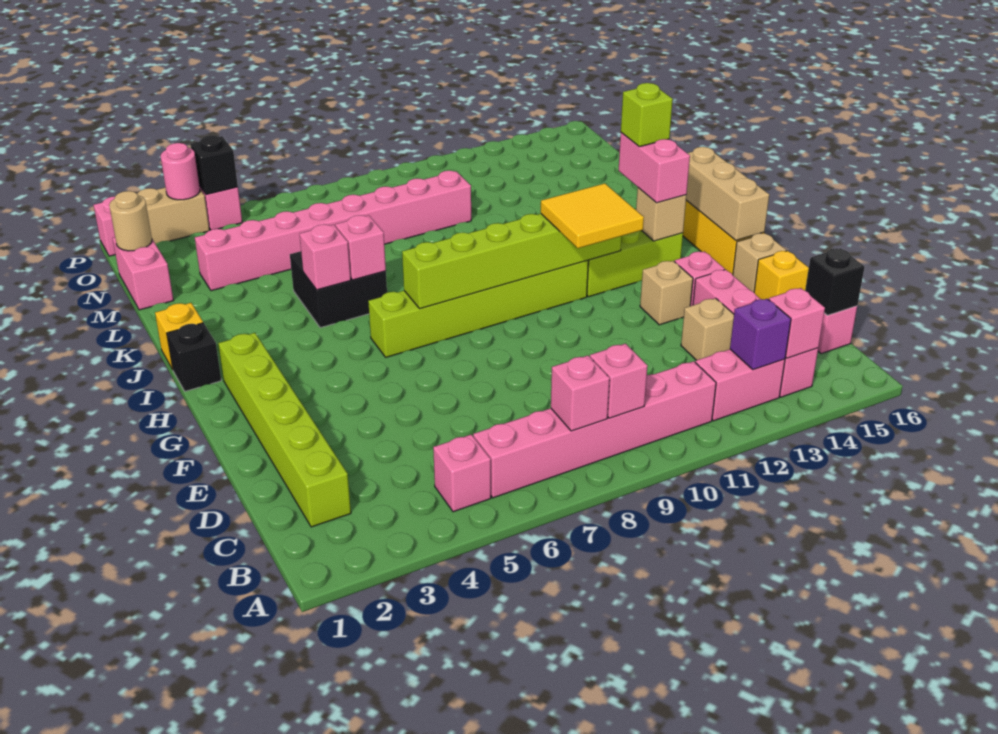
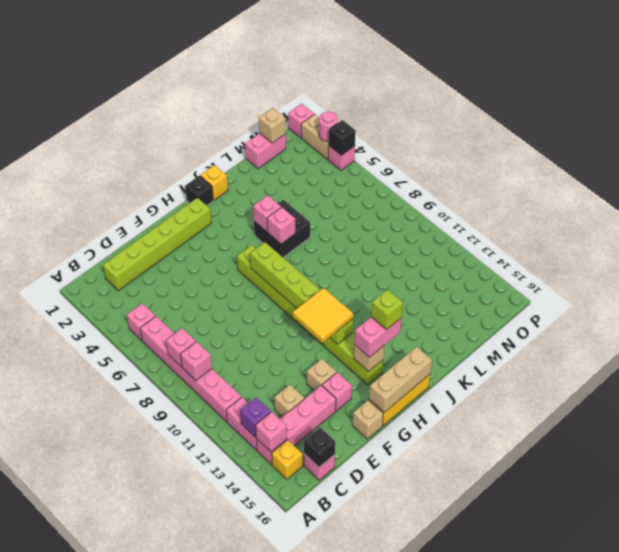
yellow brick E16 level 1 -> yellow brick B15 level 1
pink brick M3:M10 level 1 -> none
tan round brick N1 level 2 -> tan brick N1 level 2

